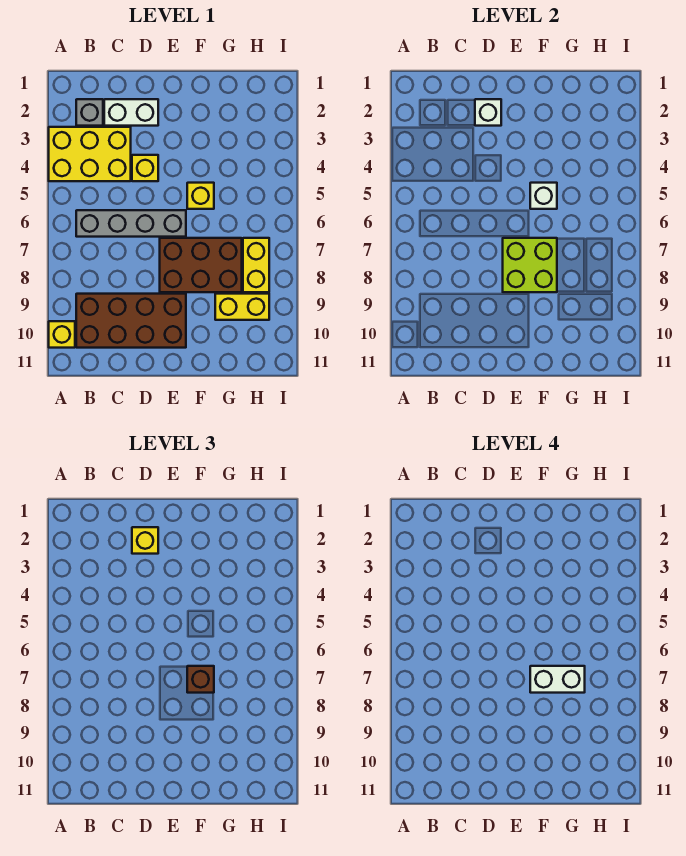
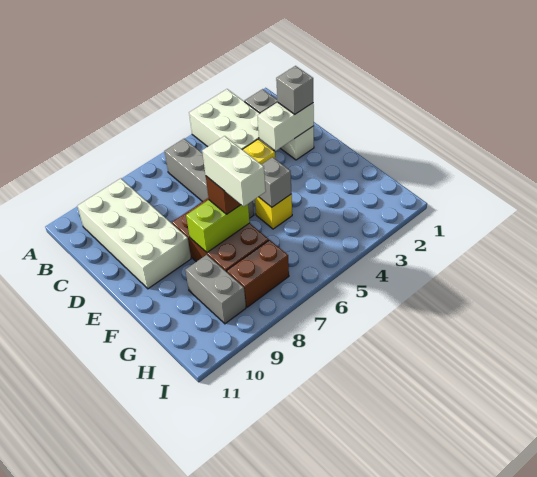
yellow brick A3:C4 level 1 -> white brick A3:C4 level 1
yellow brick A10 level 1 -> none
brown brick B9:E10 level 1 -> white brick B9:E10 level 1
white brick D2 level 2 -> white brick D2:D3 level 2
yellow brick D2 level 3 -> grey brick D2 level 3
lime brick E7:F8 level 2 -> lime brick F7:F8 level 2
white brick F5 level 2 -> grey brick F5 level 2
yellow brick G9:H9 level 1 -> grey brick G9:H9 level 1
yellow brick H7:H8 level 1 -> brown brick H7:H8 level 1

